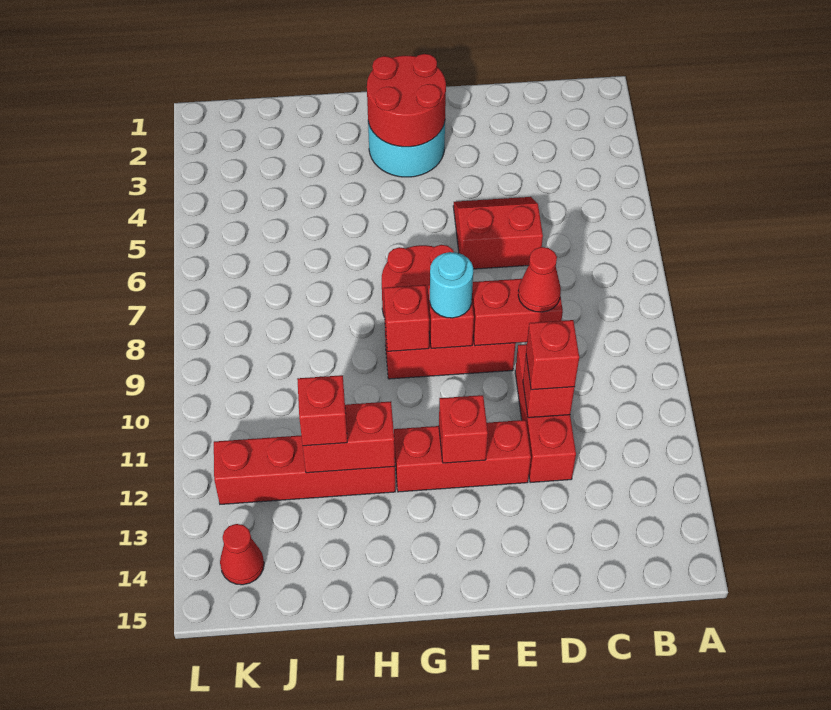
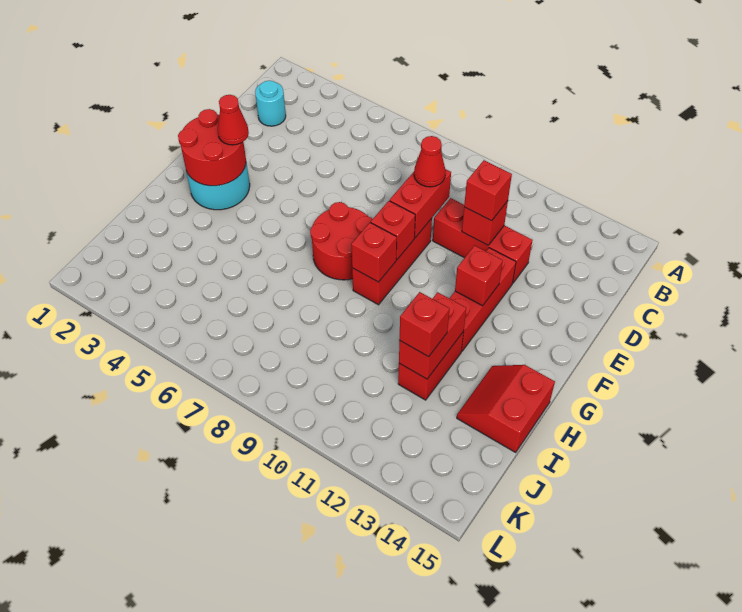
red slope D5:E6 level 1 top 6 -> red slope H14:I15 level 1 top 15
cyan round brick F9 level 3 -> cyan round brick C2 level 1
red brick H12:K12 level 1 -> red brick H12:I12 level 1
red cone K14 level 1 -> red cone F3 level 3

